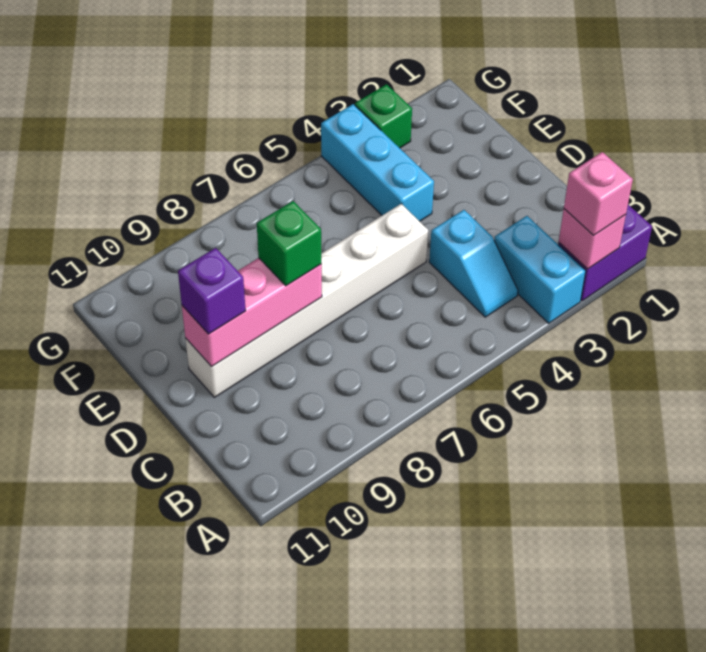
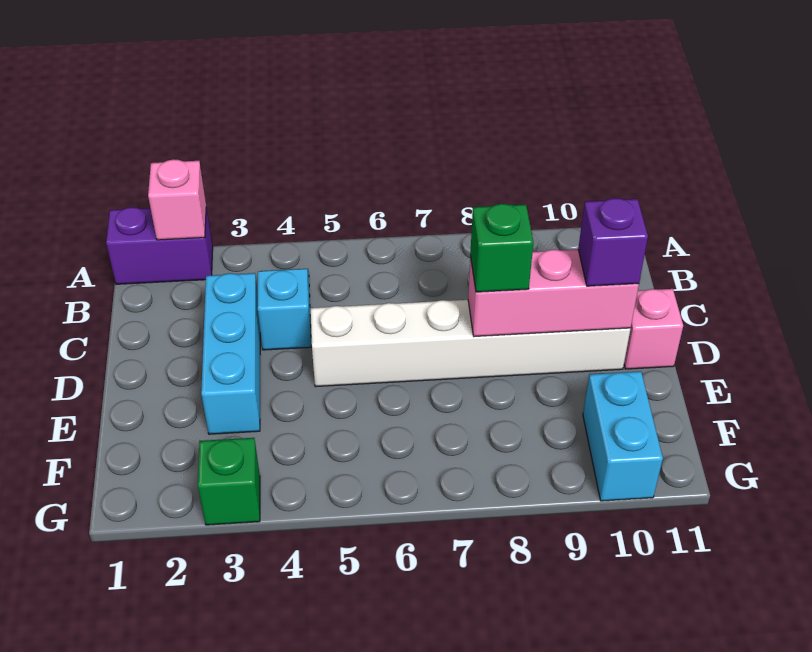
pink brick A2 level 3 -> pink brick D11 level 1
cyan brick A3:B3 level 1 -> cyan brick F10:G10 level 1
cyan brick E4:G4 level 1 -> cyan brick C3:E3 level 1

